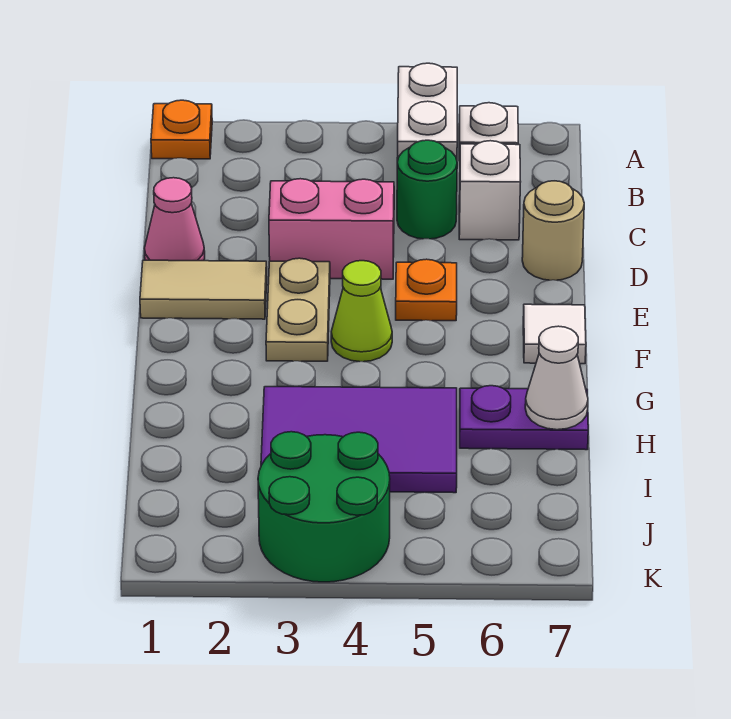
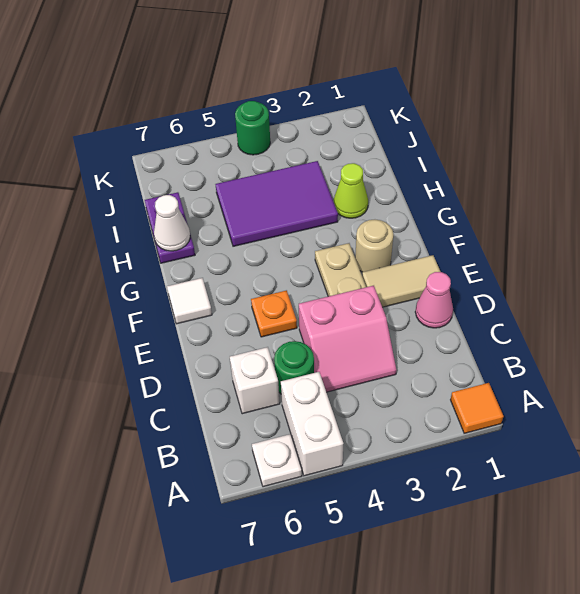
orange plate A1 level 1 -> orange tile A1 level 1
tan round brick D7 level 1 -> tan round brick F2 level 1
lime cone F4 level 1 -> lime cone H2 level 1
purple plate H6:H7 level 1 -> purple plate H7:I7 level 1
green round brick J3:K4 level 1 -> green round brick K4 level 1

